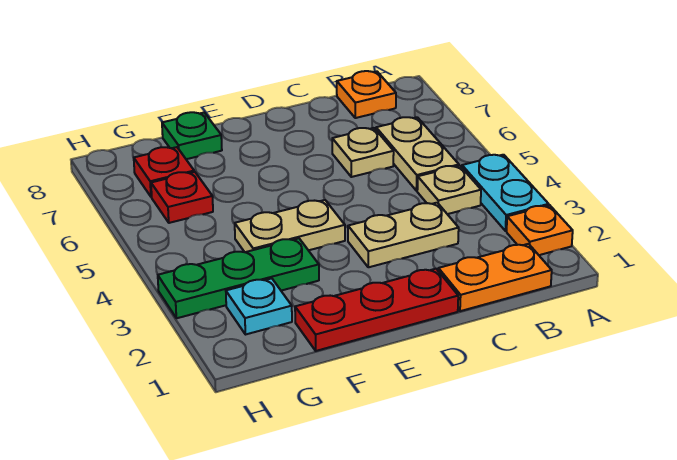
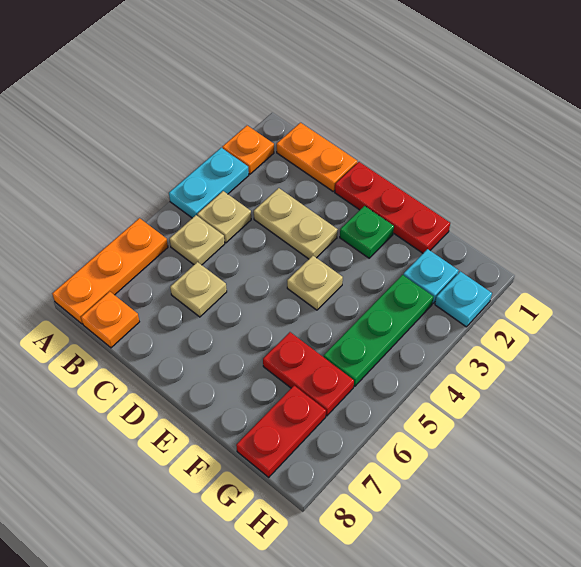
none -> orange plate A6:A8 level 1
tan plate B5:B6 level 1 -> tan plate B5 level 1
tan plate E4:F4 level 1 -> tan plate E4 level 1
green plate F3:H3 level 1 -> green plate G3:G5 level 1
green plate F8 level 1 -> green plate E2 level 1
red plate G6 level 1 -> red plate F6:G6 level 1
red plate G7 level 1 -> red plate G7:G8 level 1
none -> cyan plate H2 level 1

